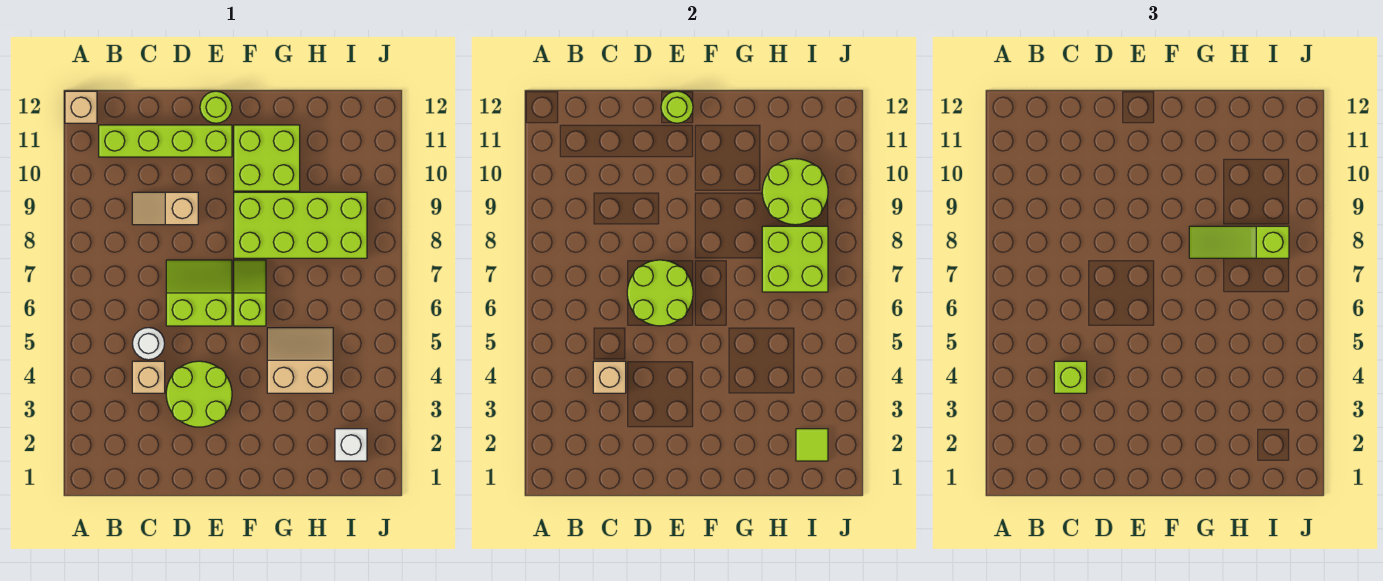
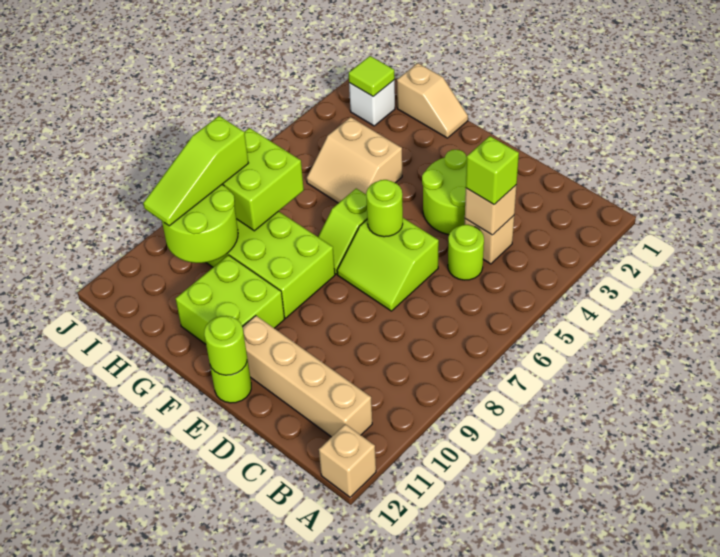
lime brick B11:E11 level 1 -> tan brick B11:E11 level 1
white round brick C5 level 1 -> lime round brick C5 level 1
tan slope C9:D9 level 1 top D -> tan slope G1:H1 level 1 top H
lime round brick D6:E7 level 2 -> lime round brick E6 level 2
lime slope G8:I8 level 3 top I -> lime slope I8:I10 level 3 top 8

